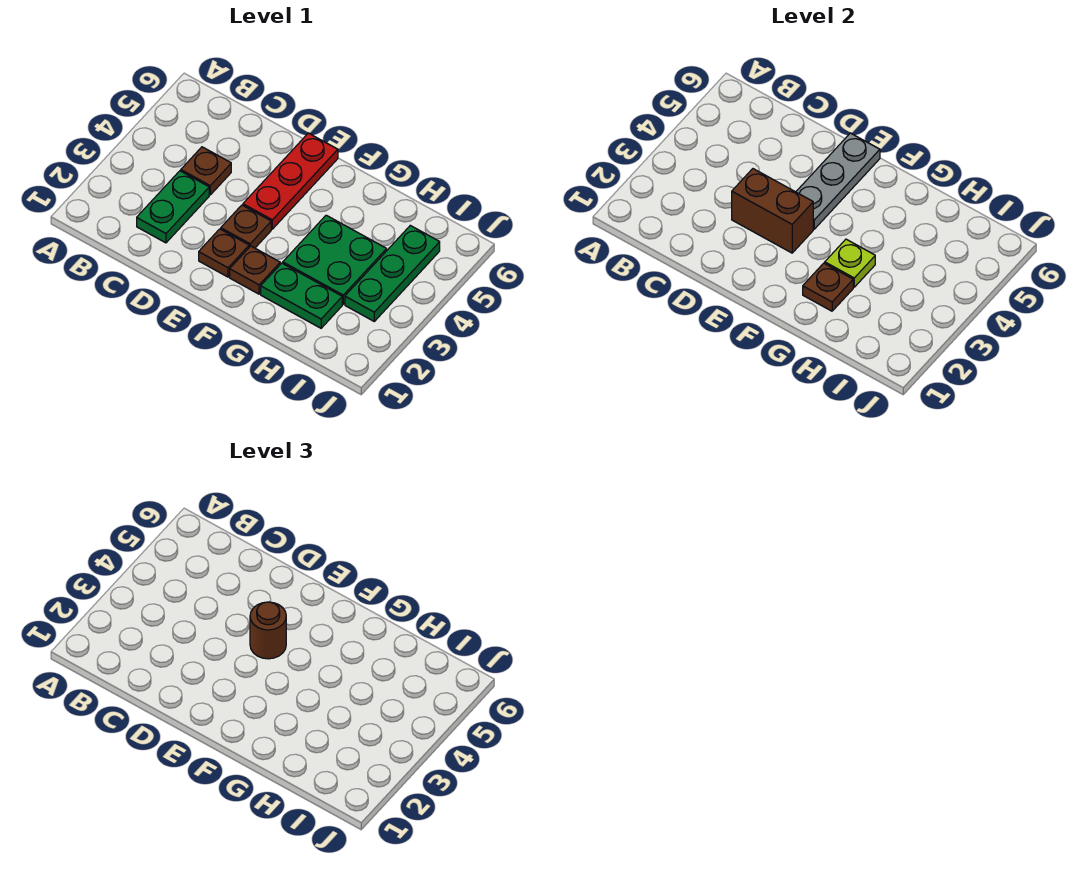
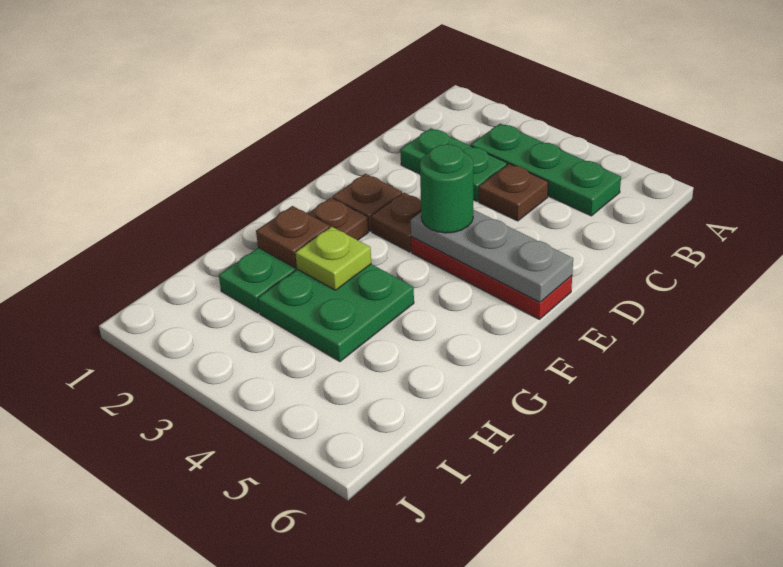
brown brick D3:E3 level 2 -> none
brown round brick E4 level 3 -> green round brick E4 level 3
green plate I3:I5 level 1 -> green plate B3:B5 level 1

